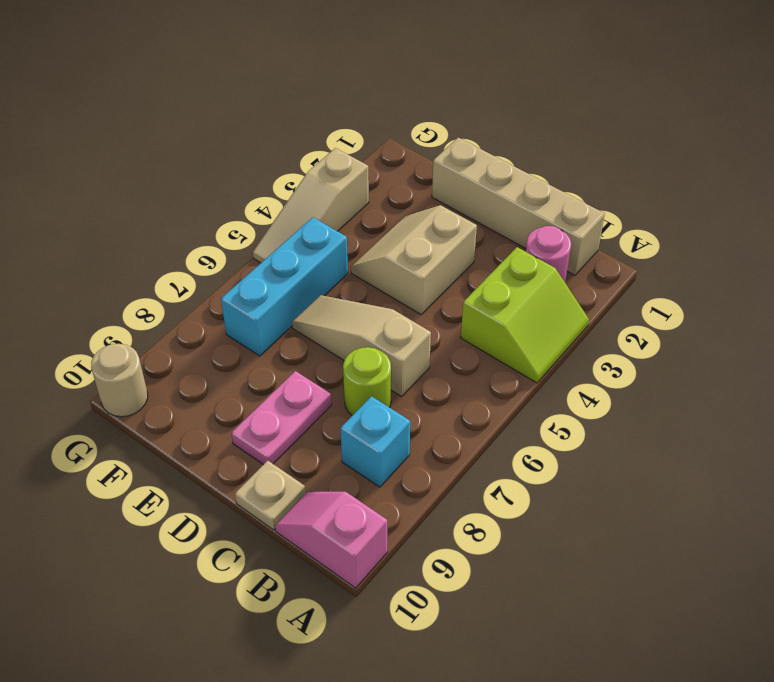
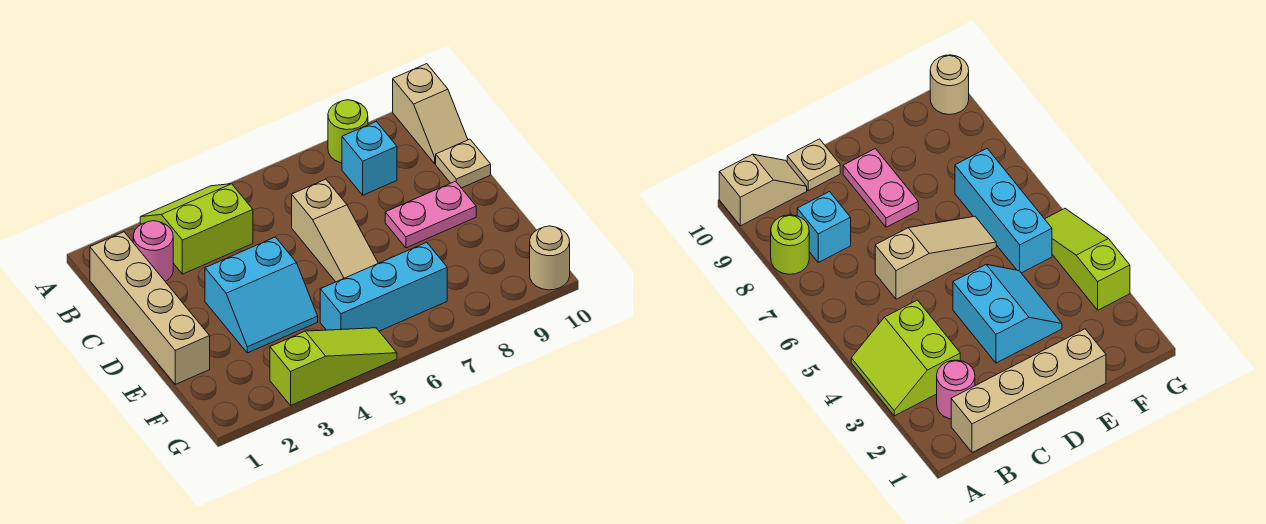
pink slope A10:B10 level 1 top A -> tan slope A10:B10 level 1 top A
lime round brick C7 level 1 -> lime round brick A8 level 1
tan slope D3:E4 level 1 top D -> cyan slope D3:E4 level 1 top D
tan slope G3:G5 level 1 top 3 -> lime slope G3:G5 level 1 top 3

